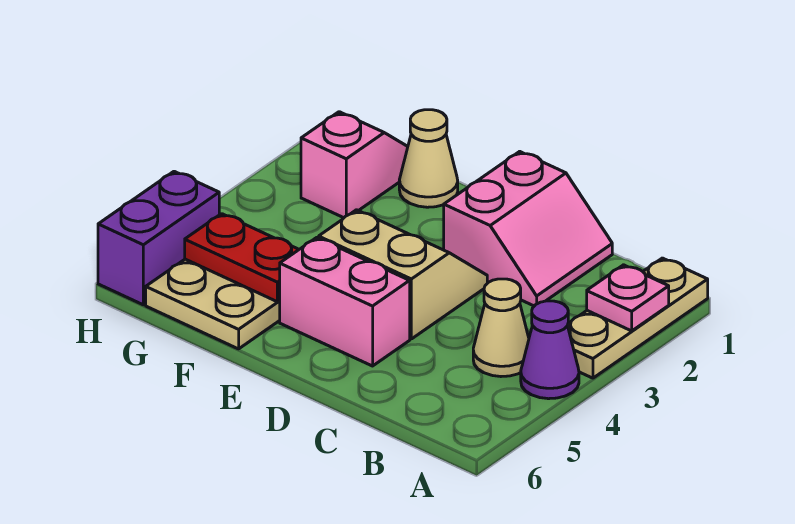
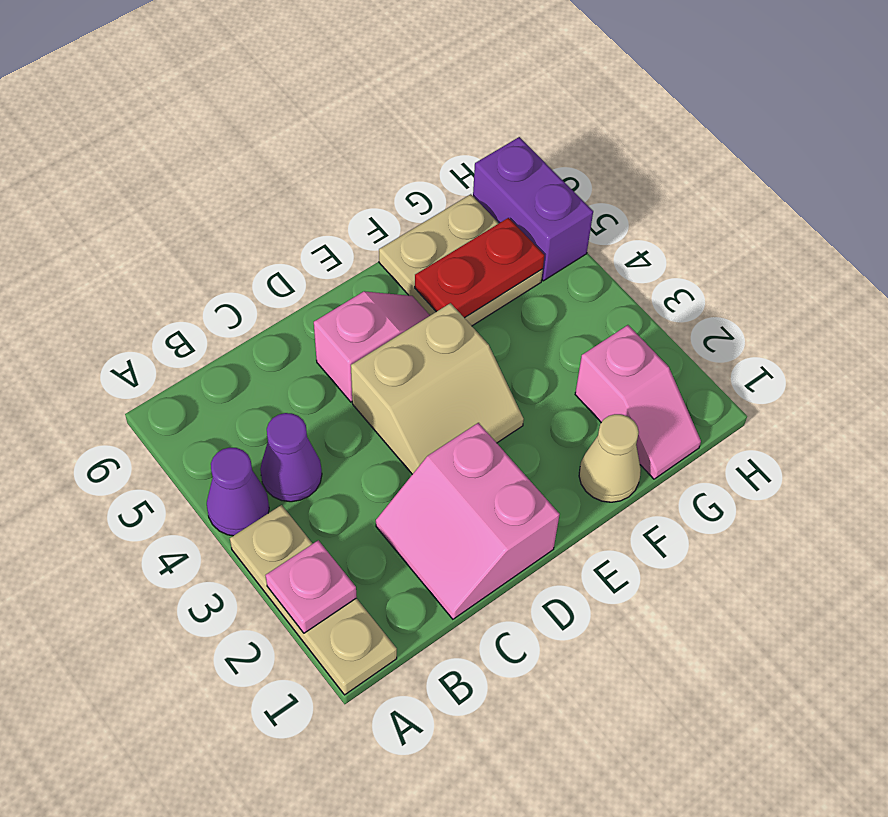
tan cone B4 level 1 -> purple cone B4 level 1
pink brick D5:E5 level 1 -> pink slope D5:E5 level 1 top D

